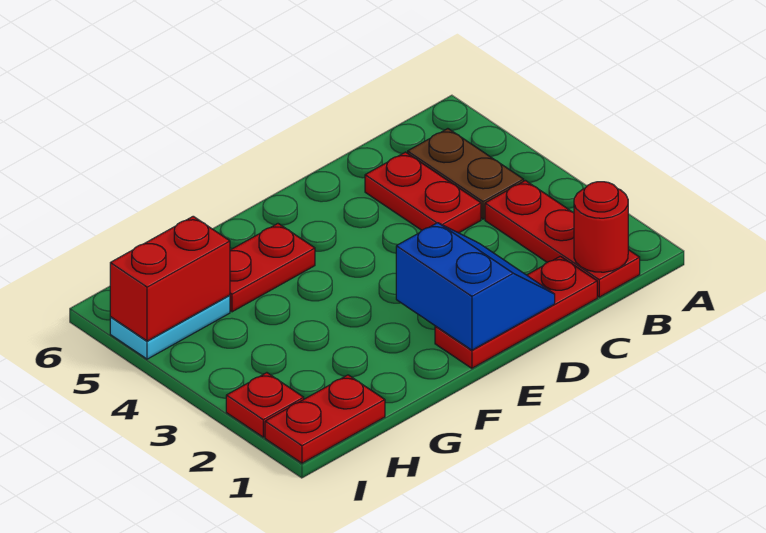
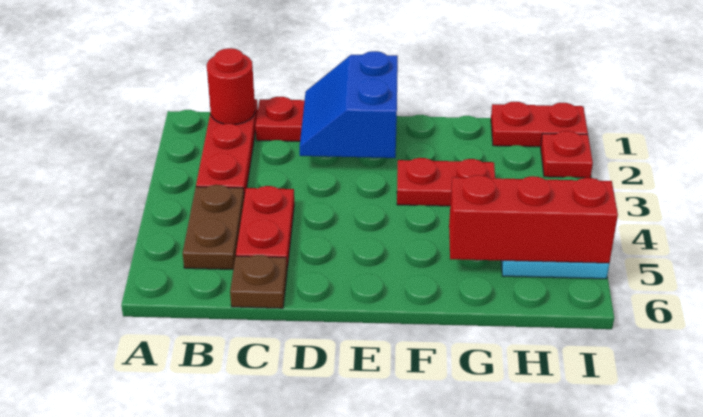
none -> brown plate C6 level 1
red plate F5:G5 level 1 -> red plate F3:G3 level 1
red brick H5:I5 level 2 -> red brick G5:I5 level 2

